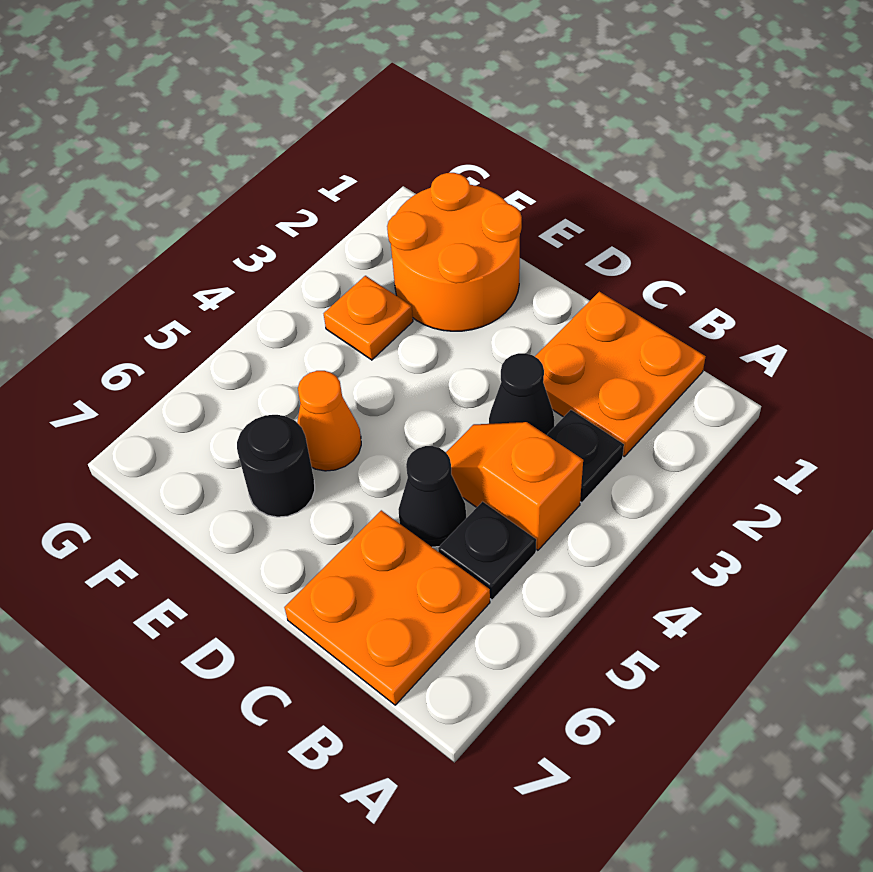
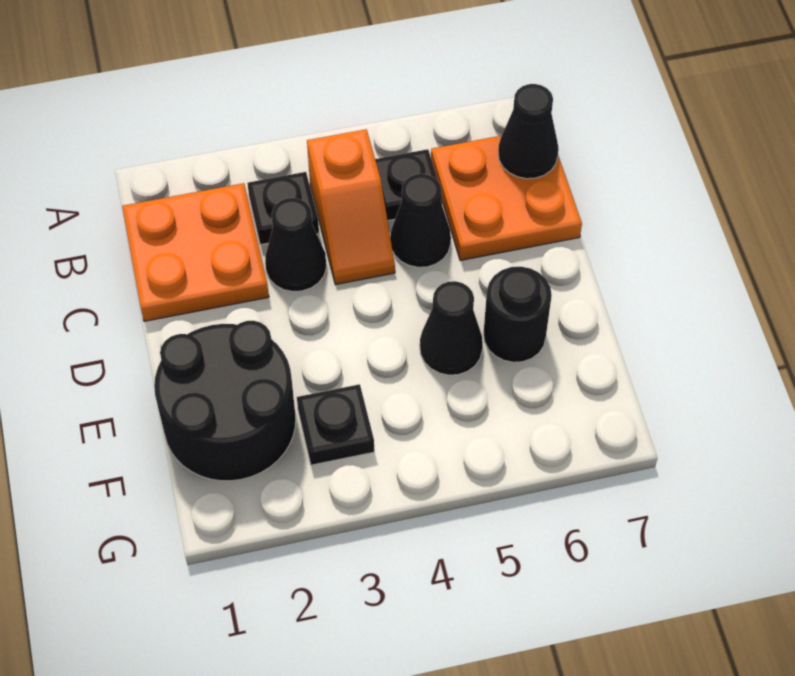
none -> black cone B7 level 2
orange round brick E1:F2 level 1 -> black round brick E1:F2 level 1
orange cone E5 level 1 -> black cone E5 level 1
orange plate F3 level 1 -> black plate F3 level 1

